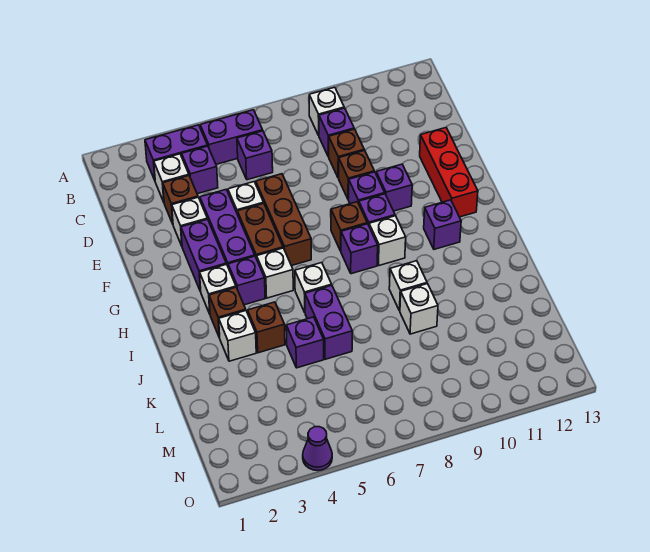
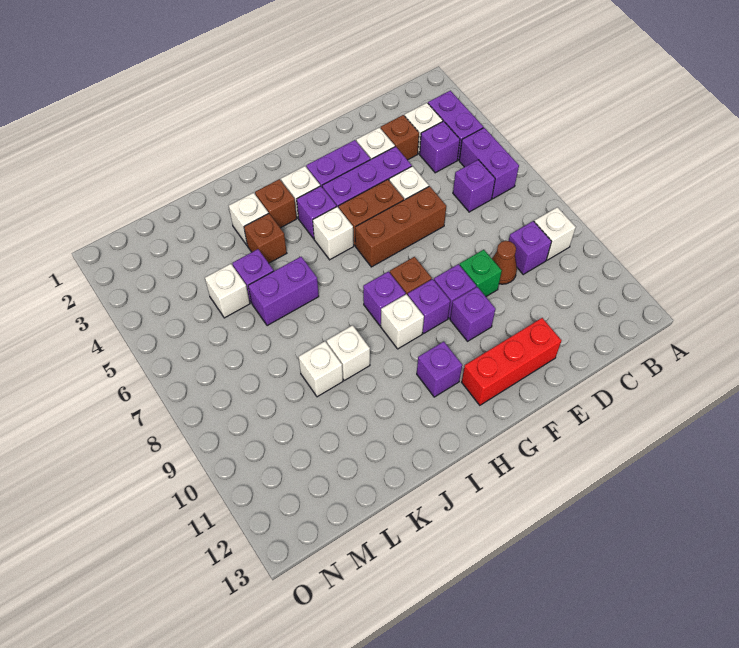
brown brick D9 level 1 -> brown cone D9 level 1
brown brick E9 level 1 -> green brick E9 level 1
white brick I6 level 1 -> white brick L5 level 1
purple cone O4 level 1 -> none

